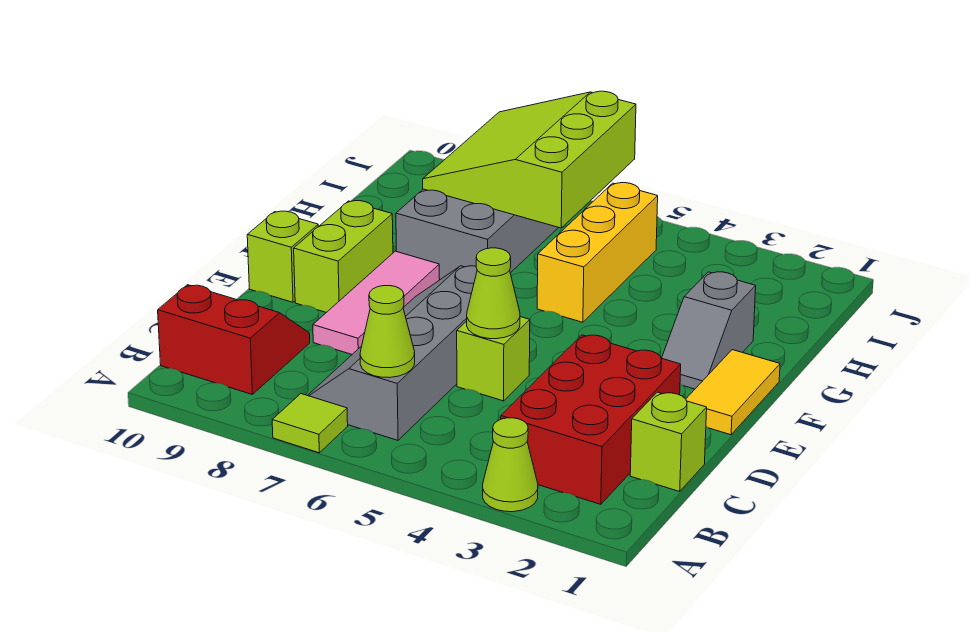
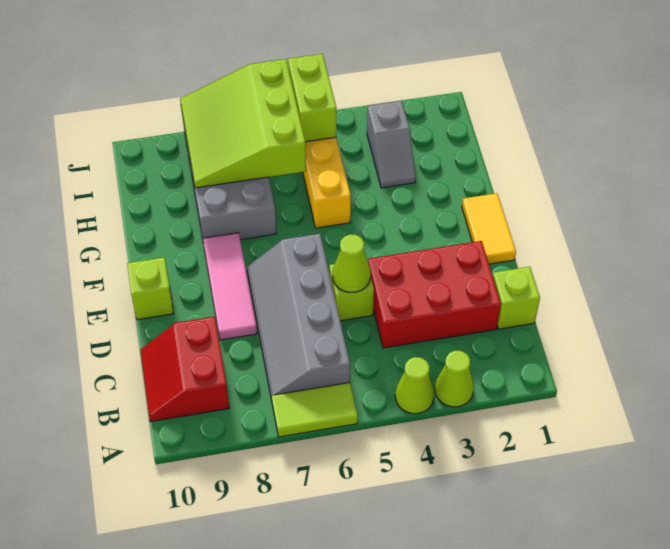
lime tile A7 level 1 -> lime tile A6:A7 level 1
red brick B2:D3 level 1 -> red brick C2:D4 level 1
lime cone B6 level 2 -> lime cone A4 level 1
red slope B9:C10 level 1 top B -> red slope B9:C10 level 1 top 9
lime brick E9:F9 level 1 -> lime brick I5:J5 level 2
grey slope F2:G2 level 1 top G -> grey slope H3:I3 level 1 top I

